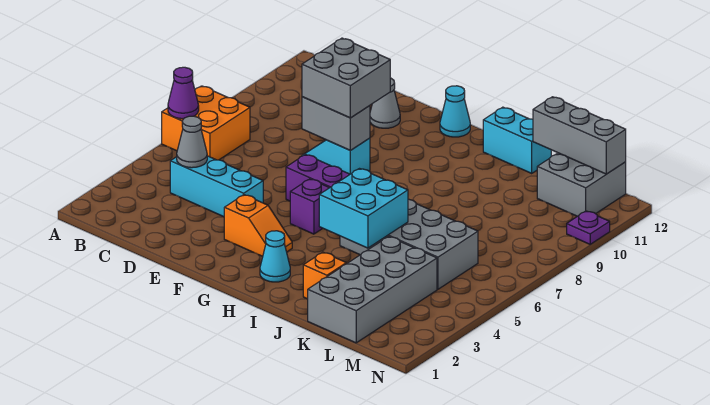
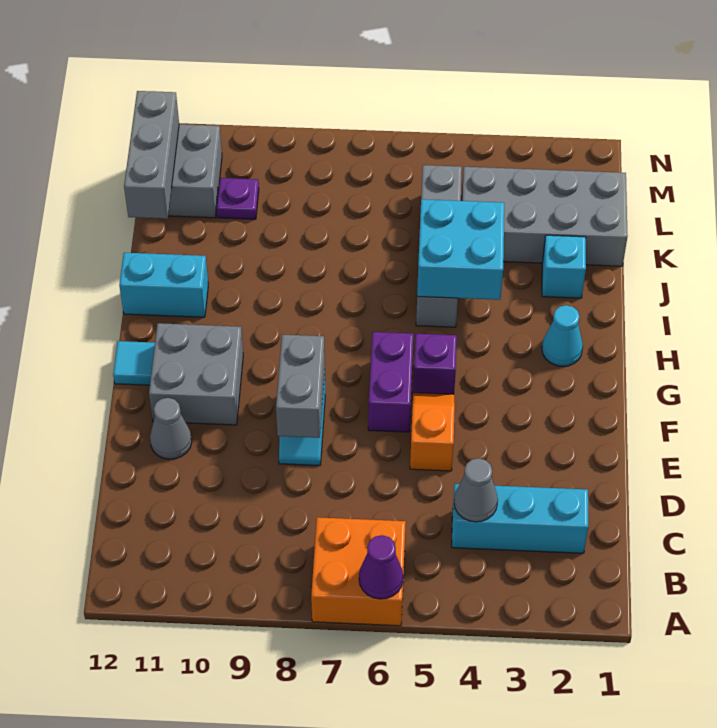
cyan brick C4:E4 level 1 -> cyan brick C2:C4 level 1
grey brick E8:F9 level 3 -> grey brick F10:G11 level 1
orange slope F3:G3 level 1 top F -> orange slope E5:F5 level 1 top E
cyan cone G12 level 1 -> cyan tile G12 level 1
grey brick I5:L6 level 1 -> grey brick I5:L5 level 1
cyan brick I12:J12 level 1 -> cyan brick I11:I12 level 1
orange brick J2 level 1 -> cyan brick J2 level 1
purple plate N10 level 1 -> purple plate L10 level 1

